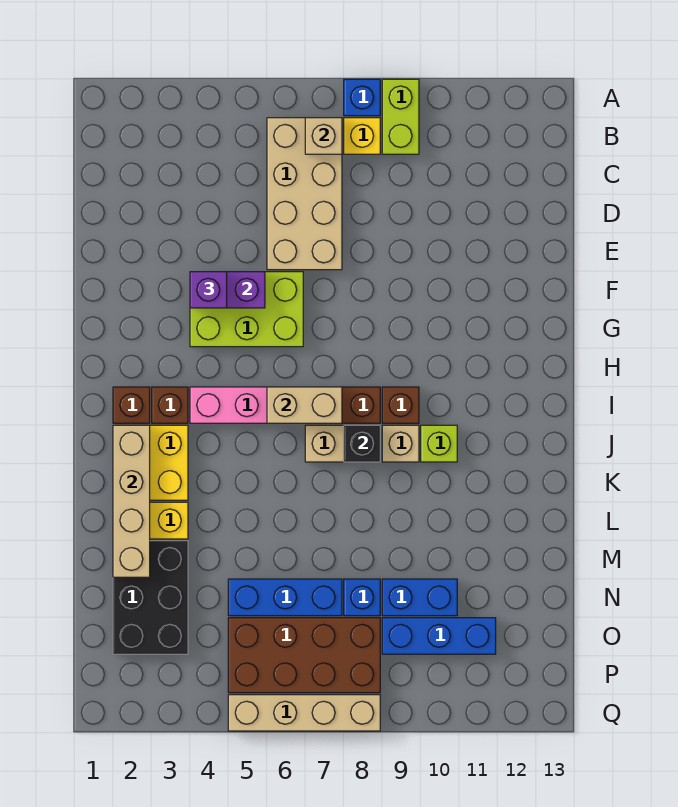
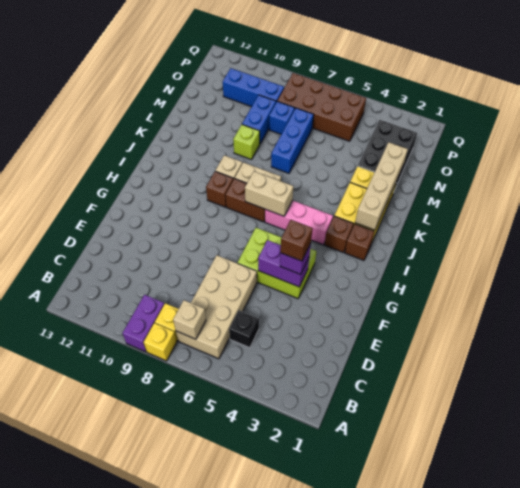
blue brick A8 level 1 -> yellow brick A8 level 1
lime brick A9:B9 level 1 -> purple brick A9:B9 level 1
none -> brown brick F4 level 4
black brick J8 level 2 -> black brick C5 level 1
lime brick J10 level 1 -> lime brick L9 level 1
blue brick N5:N7 level 1 -> blue brick L7:N7 level 1
blue brick N9:N10 level 1 -> blue brick M9:N9 level 1
tan brick Q5:Q8 level 1 -> none

